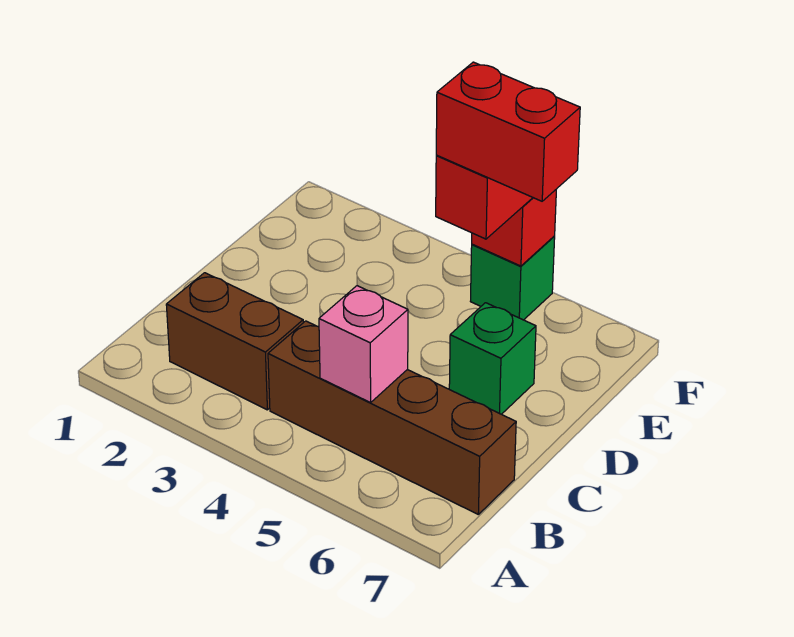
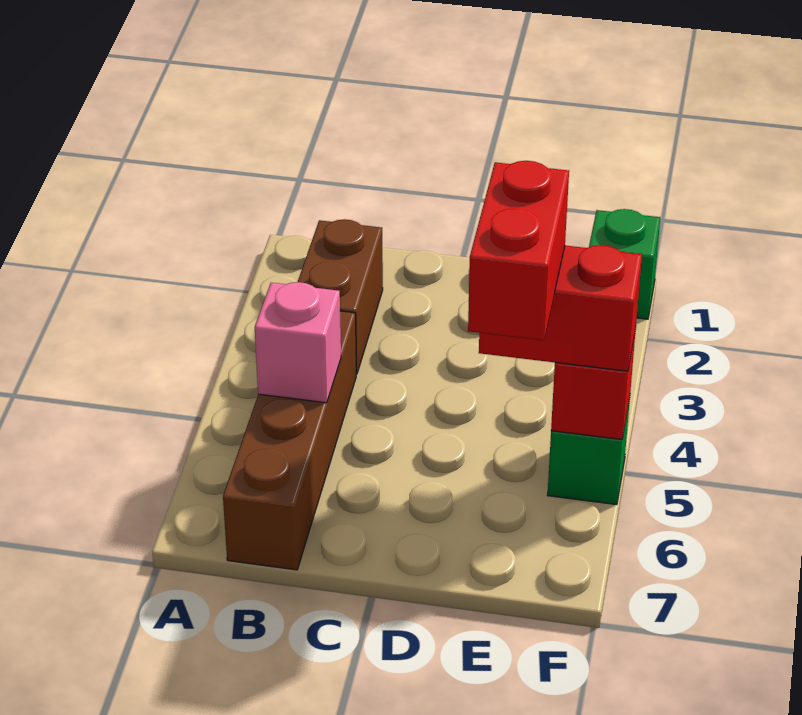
green brick D6 level 1 -> green brick F1 level 1

